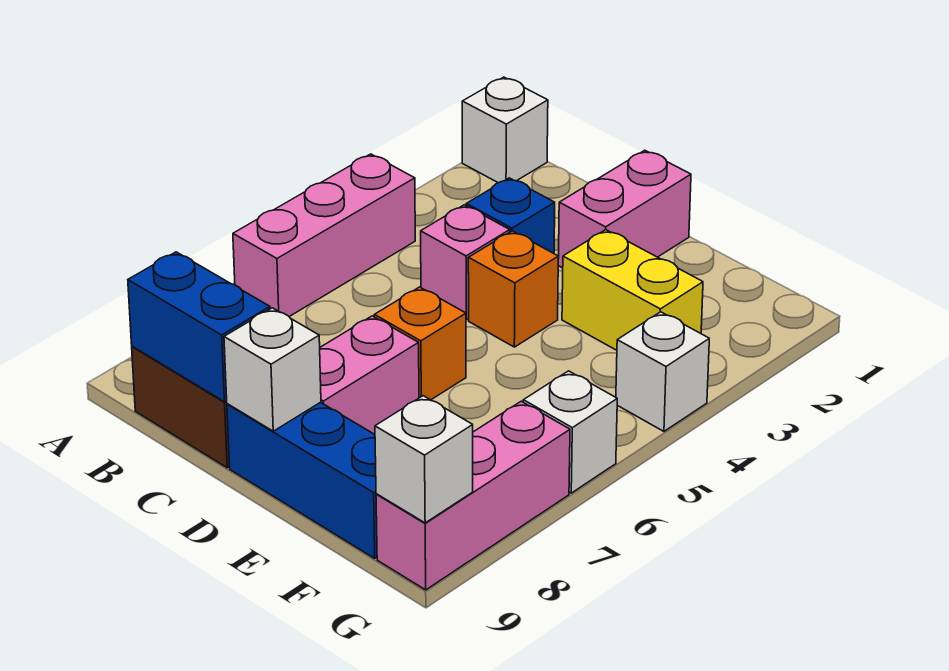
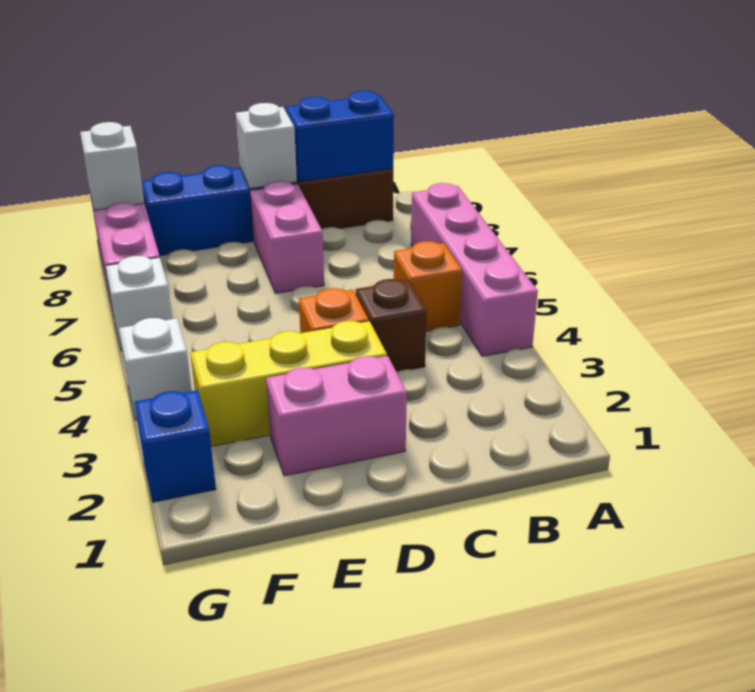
white brick A1 level 1 -> none
pink brick A4:A6 level 1 -> pink brick A4:A7 level 1
blue brick C3 level 1 -> blue brick G2 level 1
pink brick C4 level 1 -> brown brick C4 level 1
pink brick D1:D2 level 1 -> pink brick D2:E2 level 1
orange brick D6 level 1 -> orange brick B5 level 1
yellow brick E3:F3 level 1 -> yellow brick D3:F3 level 1

